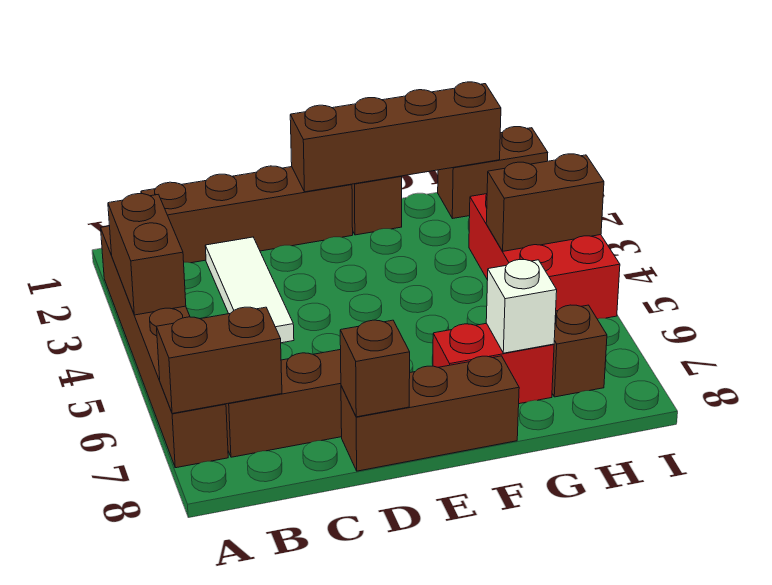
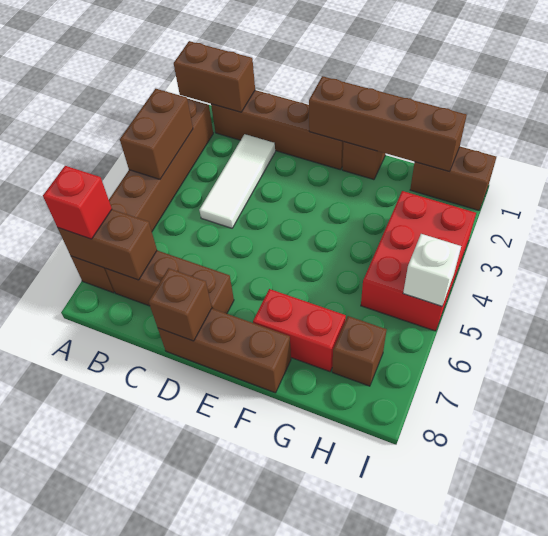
none -> red brick A7 level 3
white brick G7 level 2 -> white brick I5 level 2
brown brick H4:I4 level 2 -> brown brick A1:B1 level 2

